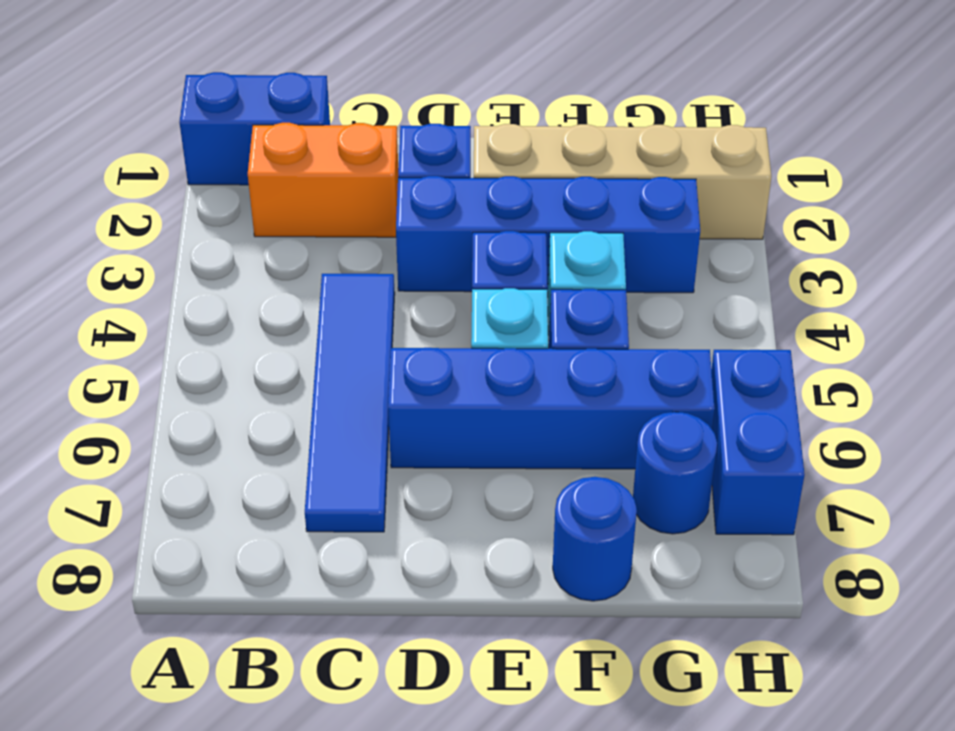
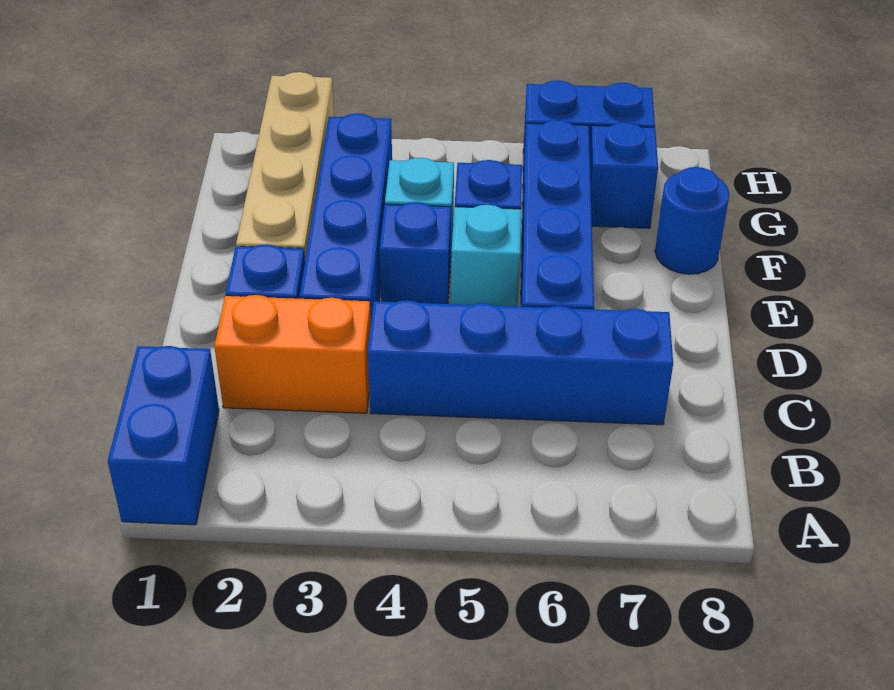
orange brick B2:C2 level 1 -> orange brick C2:C3 level 1
blue tile C4:C7 level 1 -> blue brick C4:C7 level 1
blue round brick G7 level 1 -> blue brick G7 level 1

